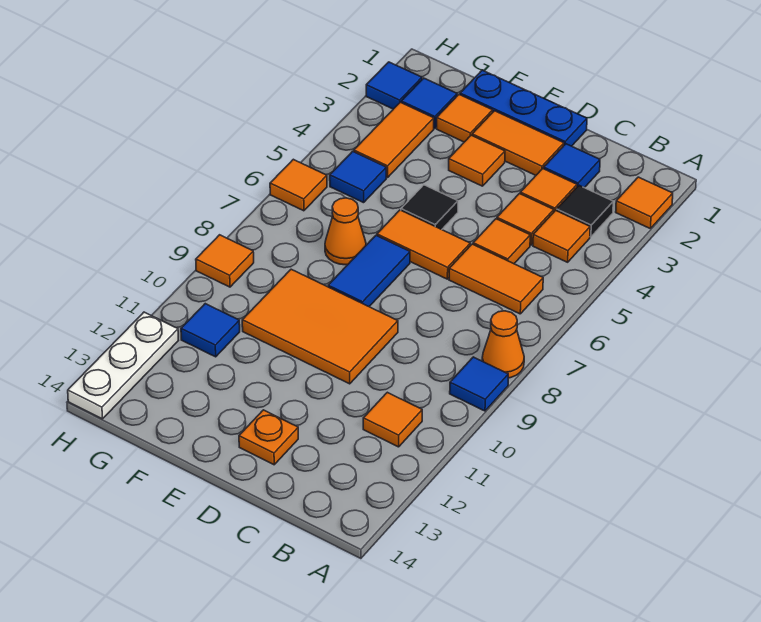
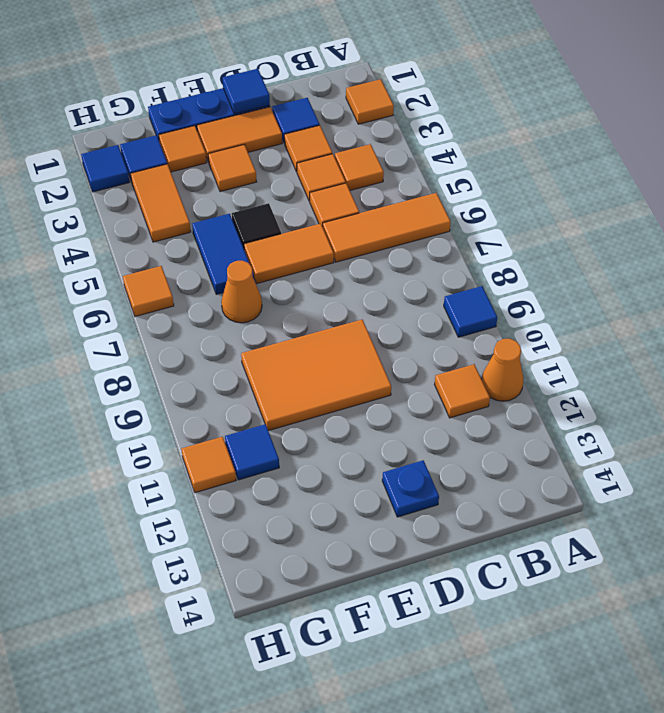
orange cone A8 level 1 -> orange cone A11 level 1
black tile B3 level 1 -> none
orange tile B6:C6 level 1 -> orange tile A6:C6 level 1
orange plate D13 level 1 -> blue plate D13 level 1
blue tile E7:E8 level 1 -> blue tile F5:F6 level 1
blue tile G5 level 1 -> blue tile D1 level 2
orange tile H9 level 1 -> orange tile H11 level 1
white plate H12:H14 level 1 -> none

